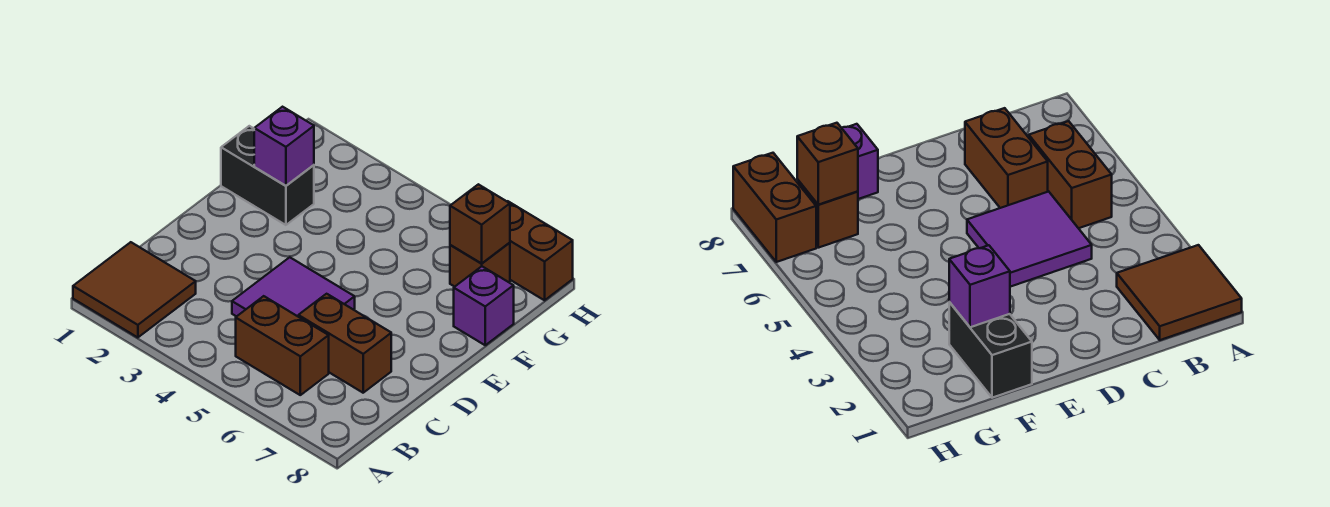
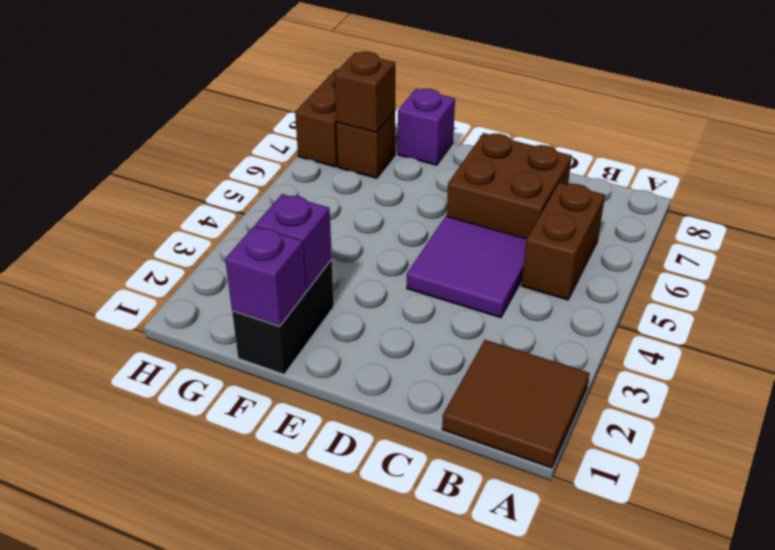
brown brick C6:C7 level 1 -> brown brick C6:D7 level 1
none -> purple brick F1 level 2

